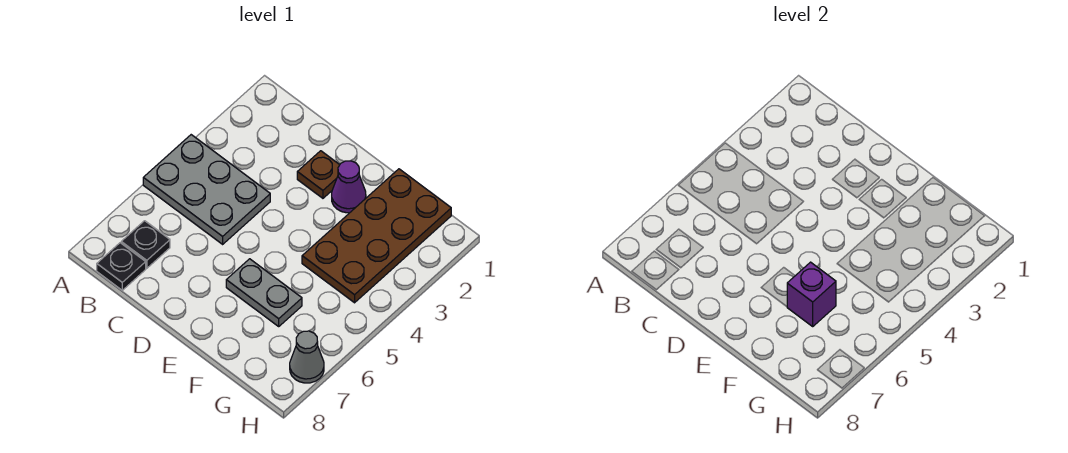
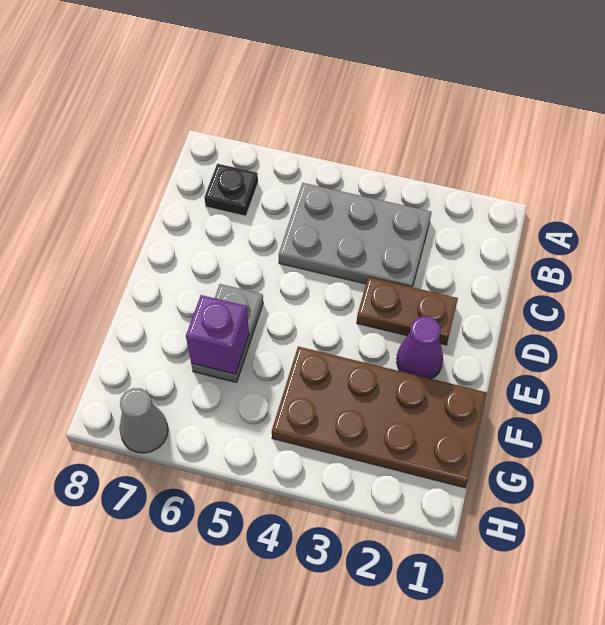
grey plate A4:C5 level 1 -> grey plate B3:C5 level 1
black plate B8 level 1 -> none
brown plate D2 level 1 -> brown plate D2:D3 level 1

